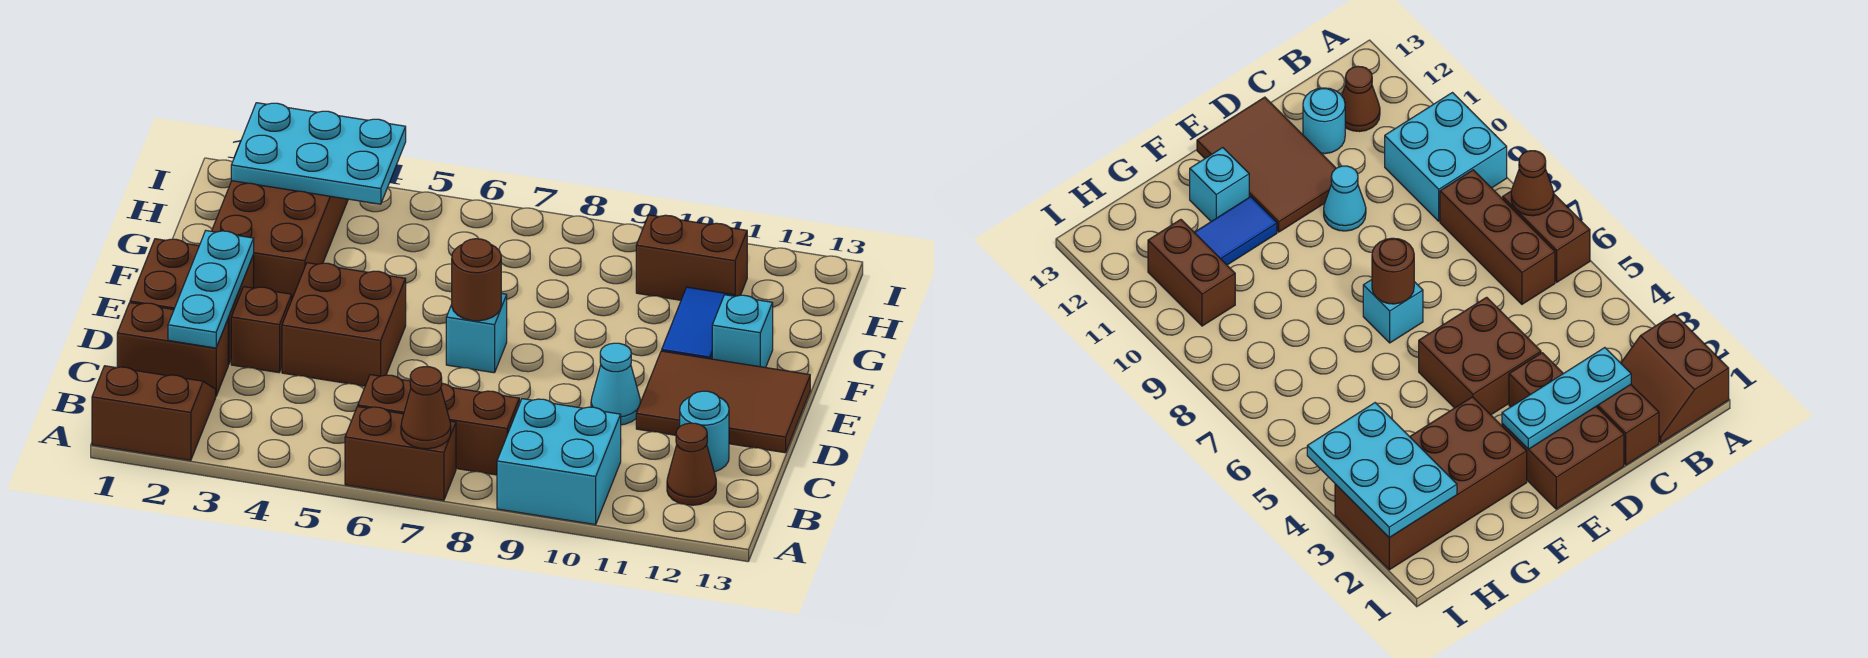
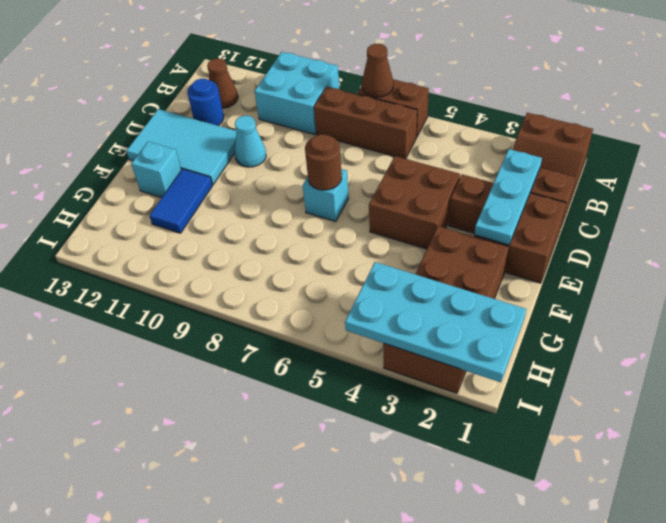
cyan round brick C12 level 1 -> blue round brick C12 level 1
brown tile D11:E13 level 1 -> cyan tile D11:E13 level 1
cyan plate H2:I4 level 2 -> cyan plate H1:I4 level 2
brown brick H10:H11 level 1 -> none

